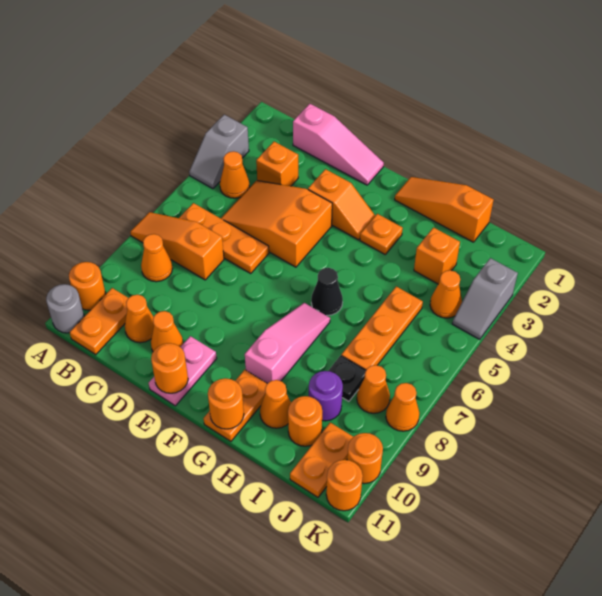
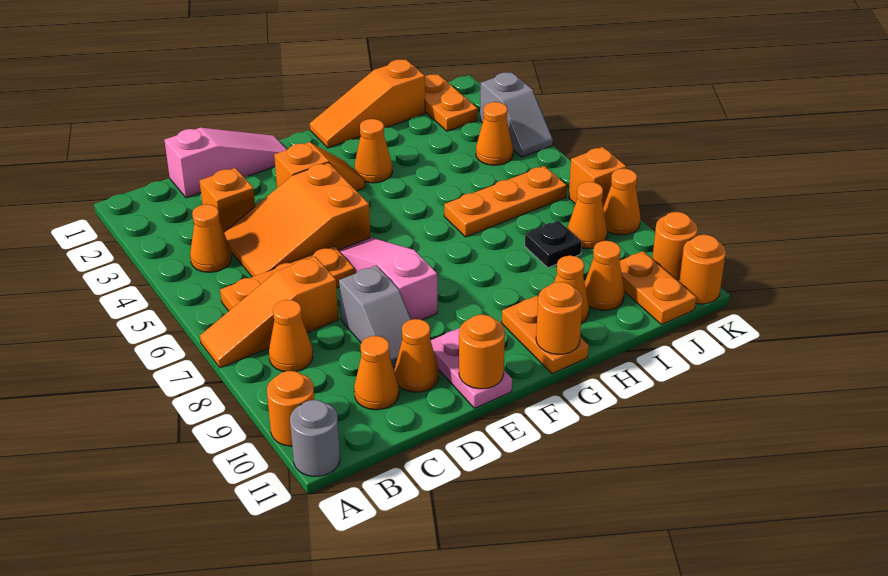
grey slope A3:A4 level 1 top 3 -> grey slope D8:D9 level 1 top 8
orange plate B10:B11 level 1 -> orange plate J1:J2 level 1
orange plate G3 level 1 -> orange cone G3 level 1
black cone G6 level 1 -> none
pink slope G7:G9 level 1 top 9 -> pink slope E6:E8 level 1 top 8
orange brick I3 level 1 -> orange brick K7 level 1
orange plate I5:I7 level 1 -> orange plate H6:J6 level 1
purple round brick I9 level 1 -> none
orange round brick I10 level 1 -> orange cone I10 level 1

